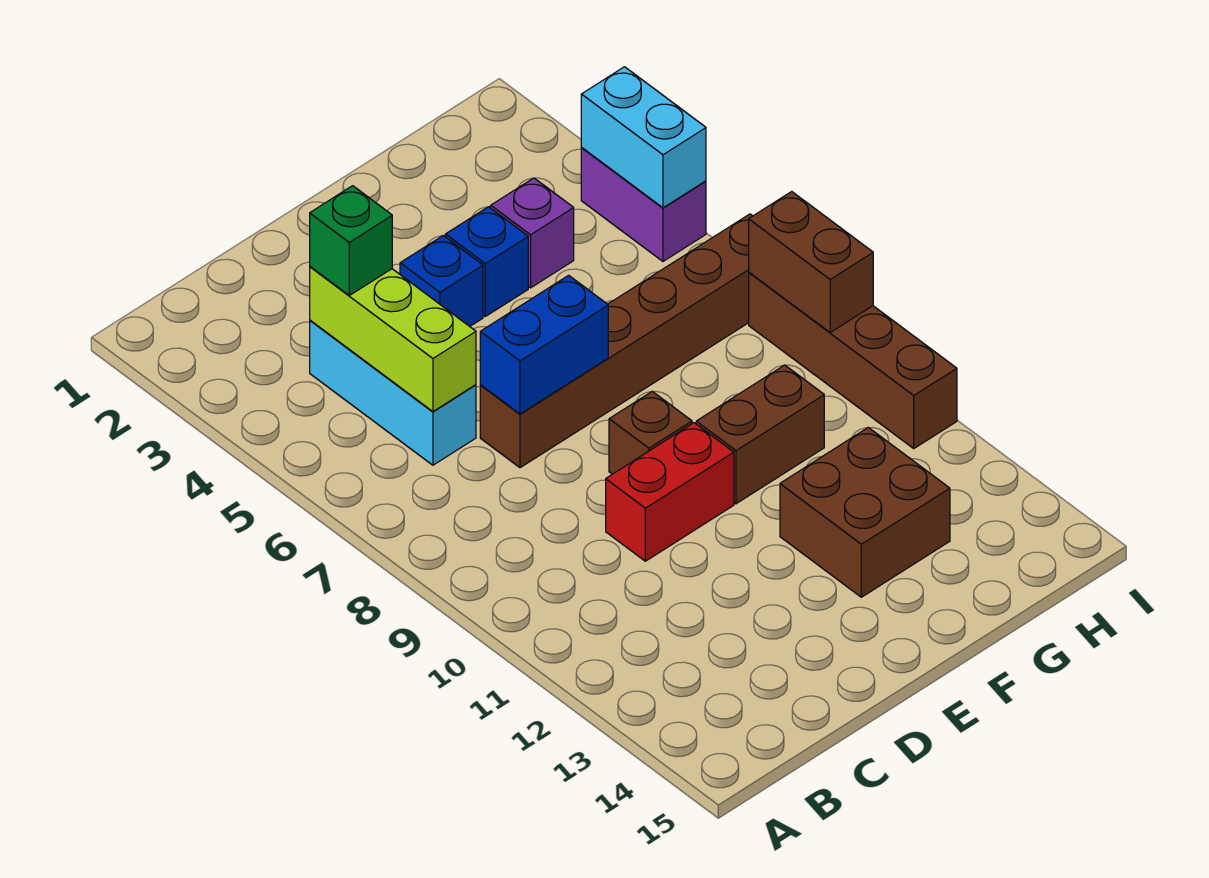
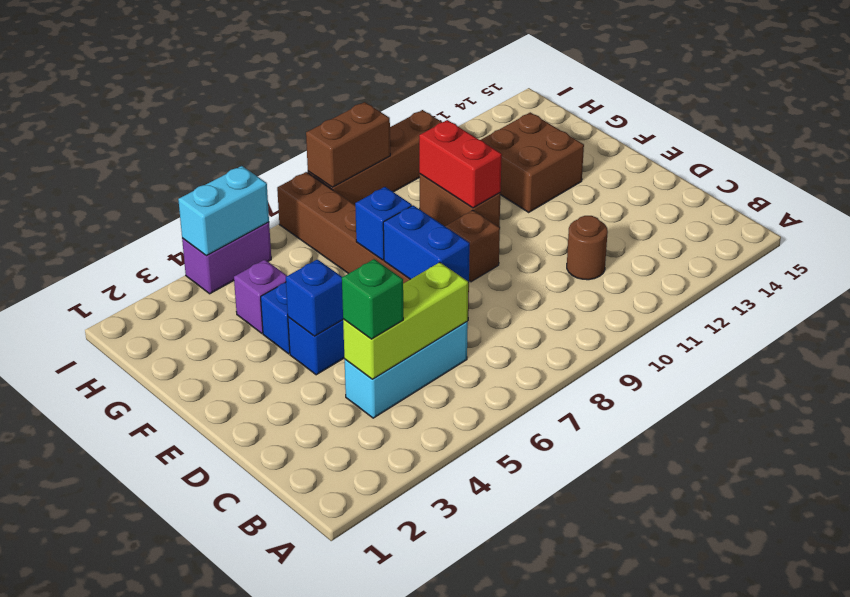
none -> brown round brick C11 level 1
red brick D10:E10 level 1 -> red brick F10:G10 level 2
none -> blue brick E4 level 2
none -> blue brick F7 level 2

